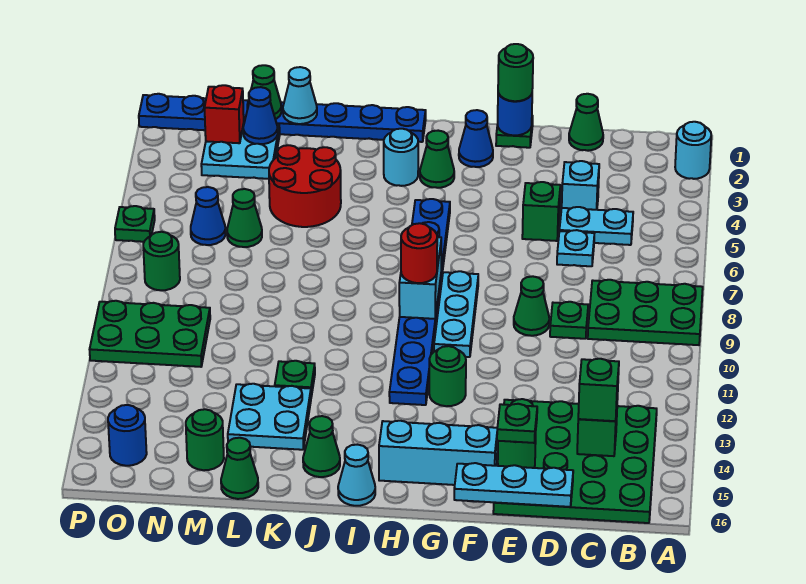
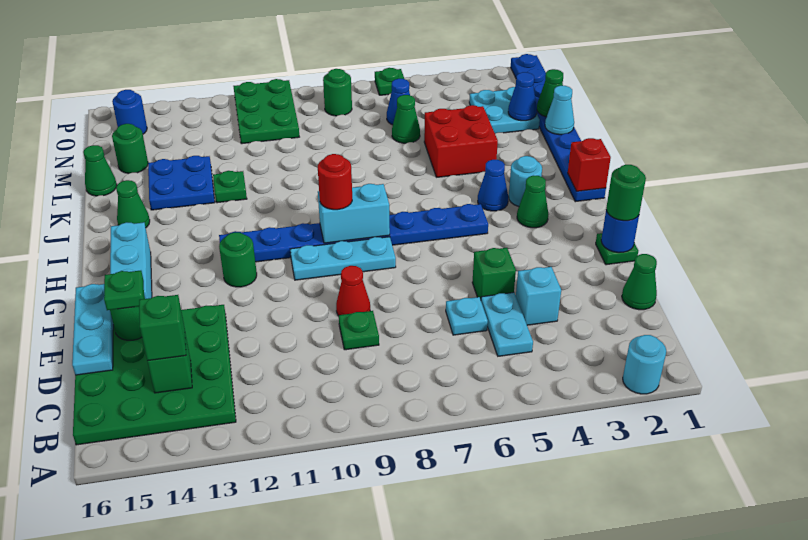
green plate A8:C9 level 1 -> none
green cone E9 level 1 -> red cone E9 level 1
blue cone G2 level 1 -> blue cone I4 level 1
cyan cone I16 level 1 -> none
red round brick K4:L5 level 1 -> red brick K4:L5 level 1
cyan plate K13:L14 level 1 -> blue plate K13:L14 level 1
red brick N2 level 2 -> red brick I1 level 2

